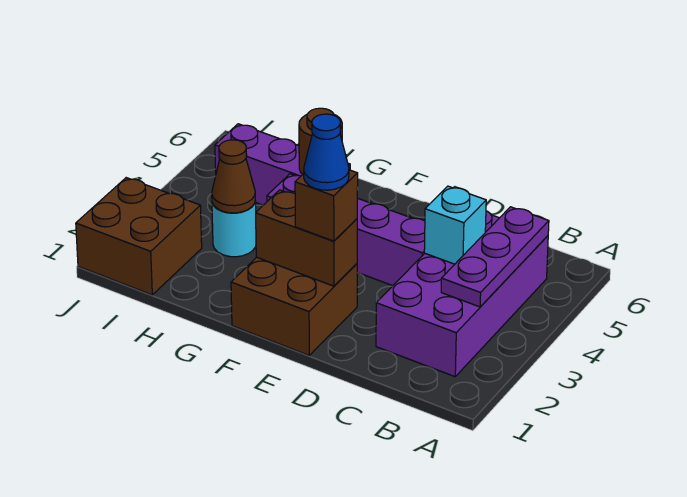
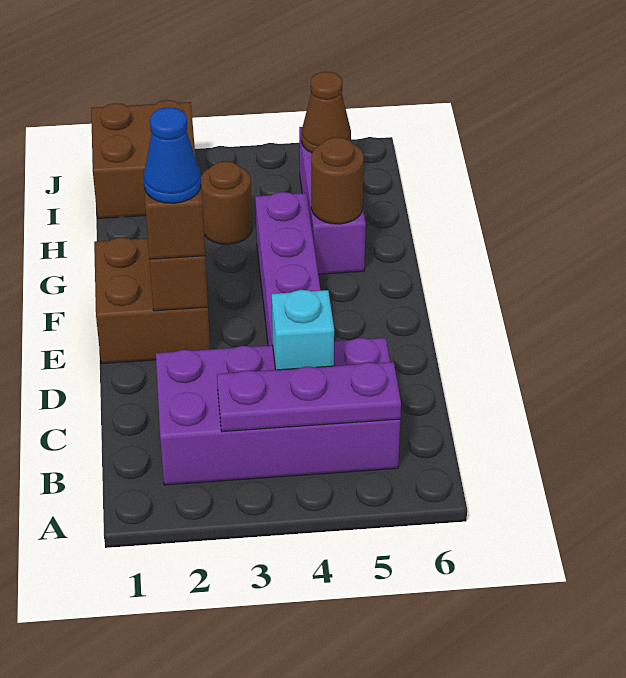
cyan round brick H3 level 1 -> brown round brick H3 level 1
brown cone H3 level 2 -> brown cone I5 level 2

